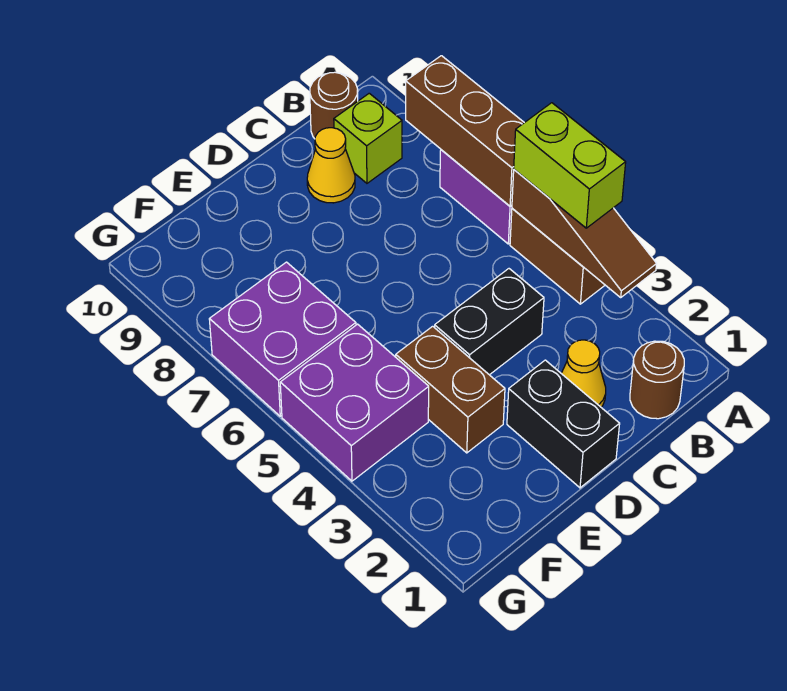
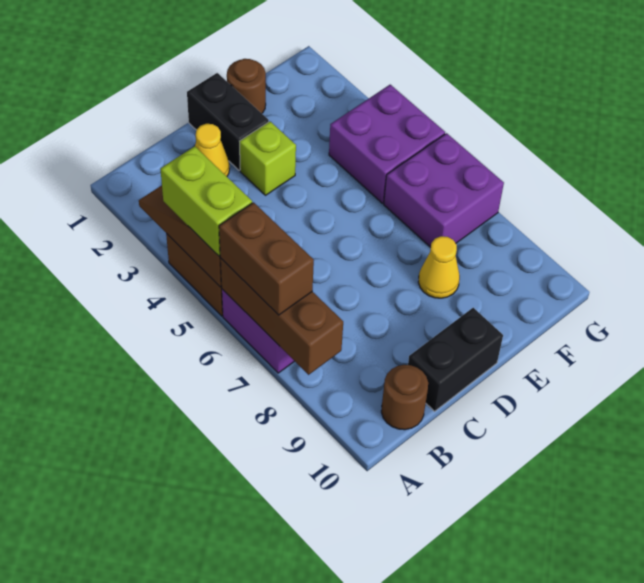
brown round brick B1 level 1 -> brown round brick E1 level 1
lime brick B9 level 1 -> lime brick D3 level 1
black brick C4:D4 level 1 -> black brick C10:D10 level 1
yellow cone C9 level 1 -> yellow cone E8 level 1
brown brick E3:E4 level 1 -> brown brick A6:A7 level 3

